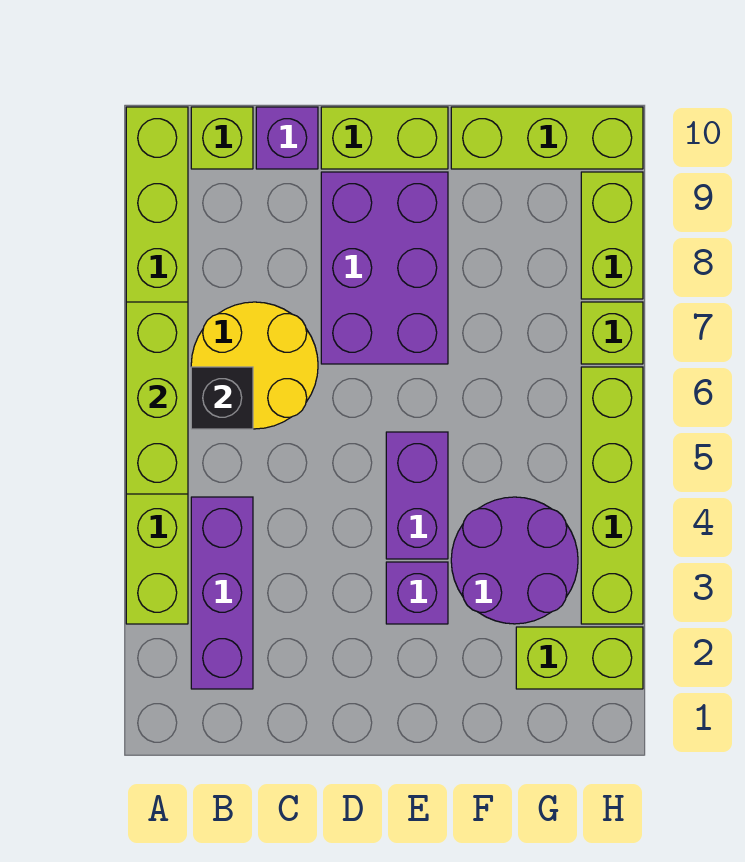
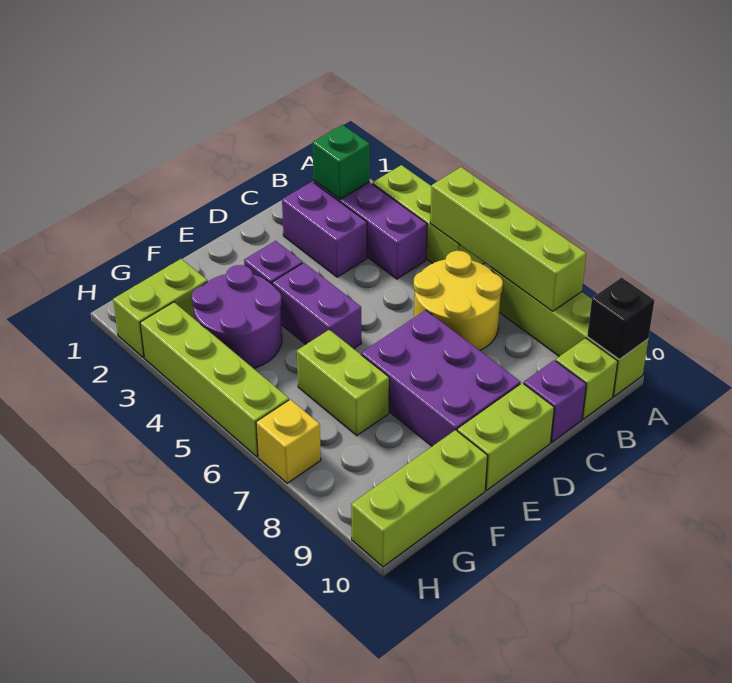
lime brick A5:A7 level 2 -> lime brick A5:A8 level 2
none -> green brick B2 level 2
black brick B6 level 2 -> black brick A10 level 2
none -> purple brick C2:C3 level 1
lime brick H7 level 1 -> yellow brick H7 level 1
lime brick H8:H9 level 1 -> lime brick F6:F7 level 1

